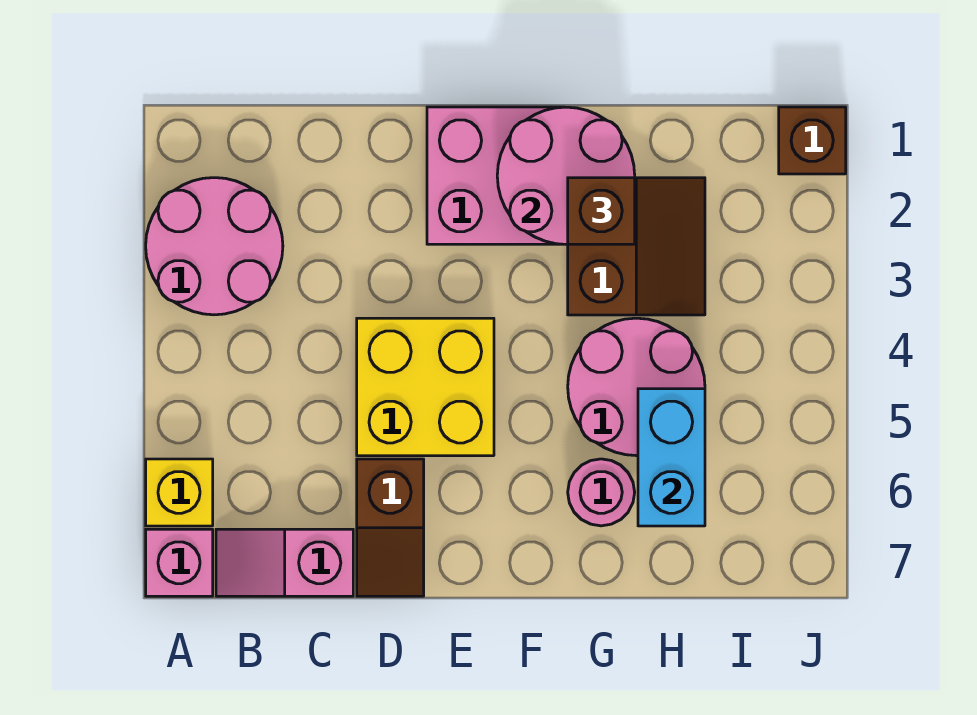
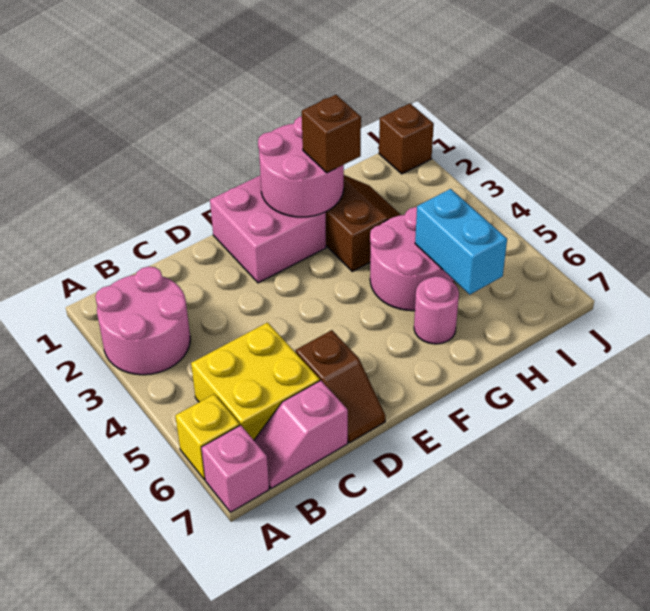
yellow brick D4:E5 level 1 -> yellow brick B5:C6 level 1

